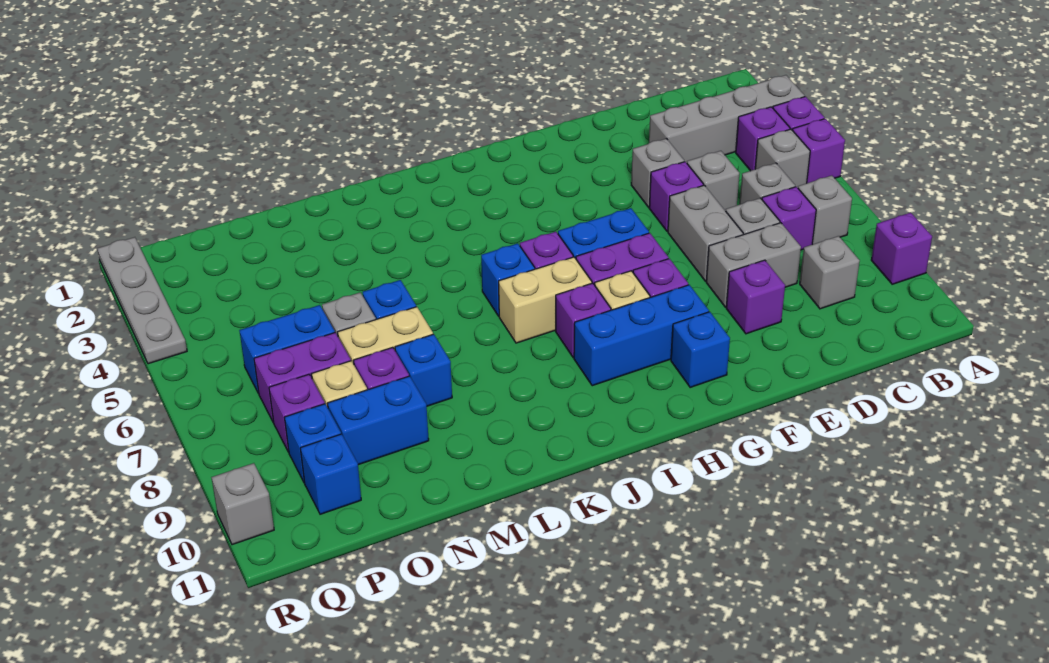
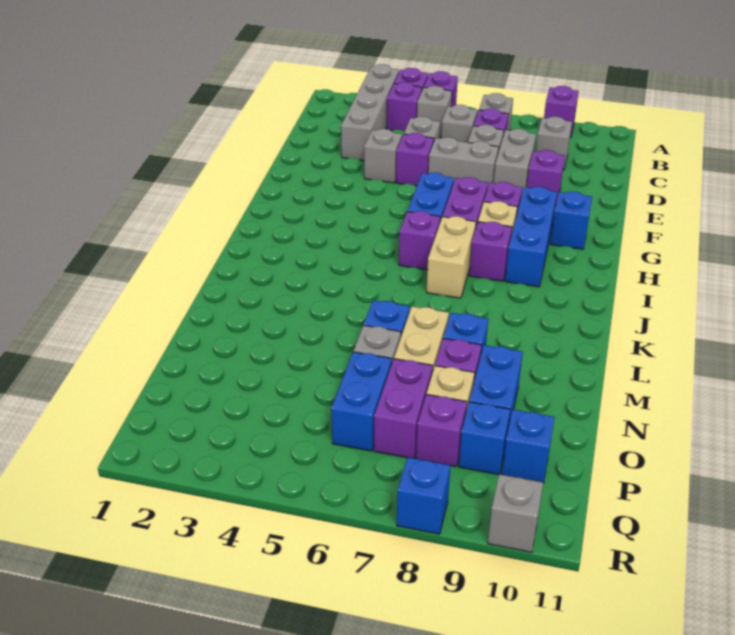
blue brick J6 level 1 -> blue brick R8 level 1
grey plate R1:R4 level 1 -> none

